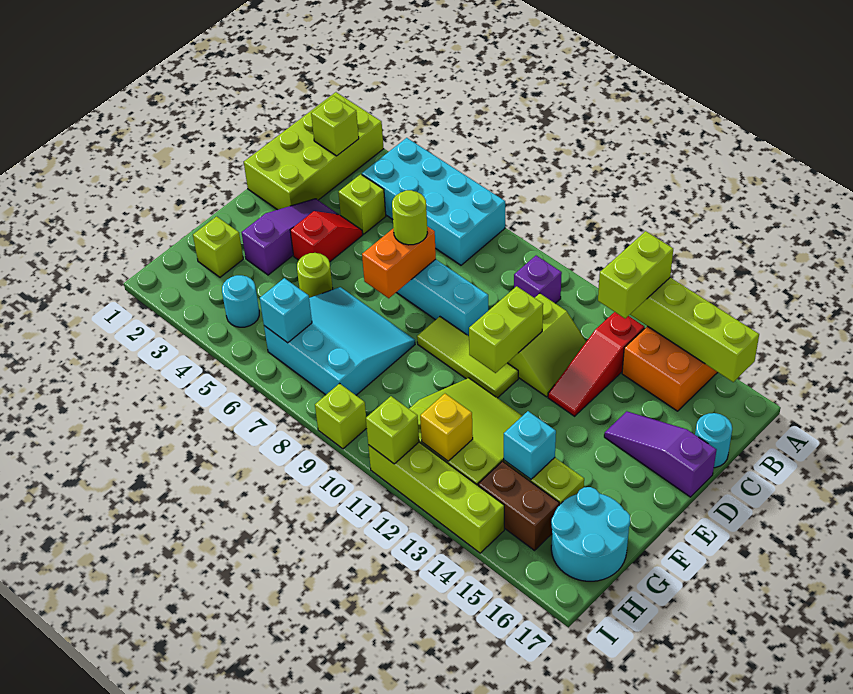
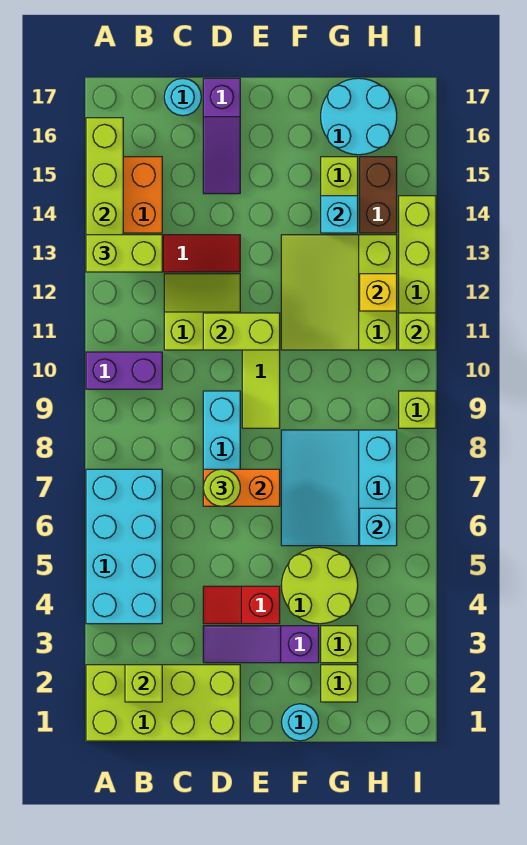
purple brick B10 level 1 -> purple brick A10:B10 level 1
lime brick C4 level 1 -> lime brick G3 level 1
lime round brick F5 level 1 -> lime round brick F4:G5 level 1
cyan round brick H4 level 1 -> cyan round brick F1 level 1

